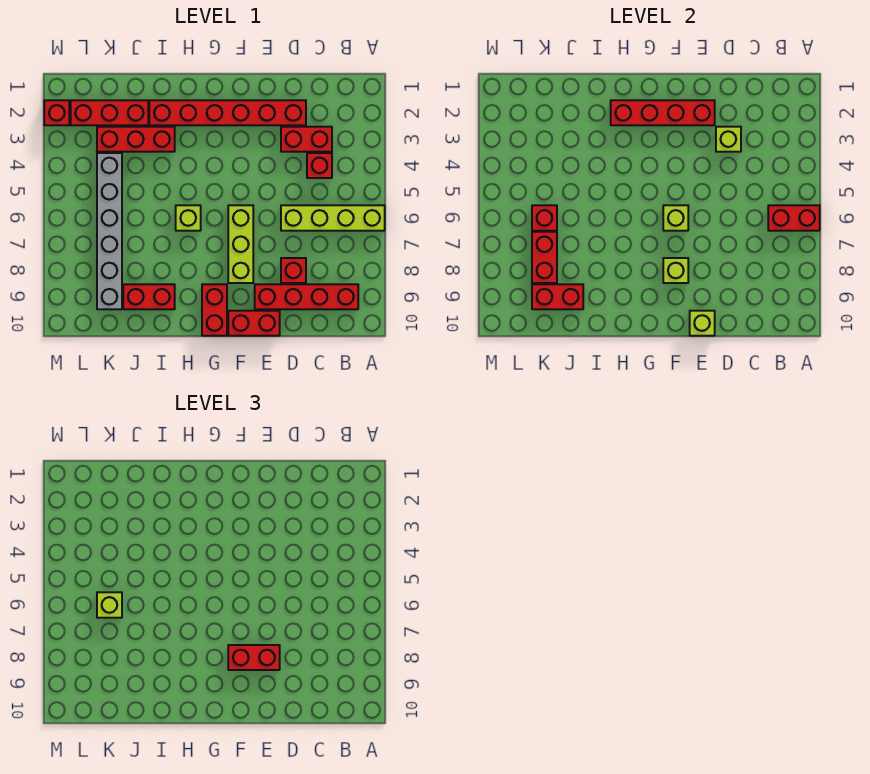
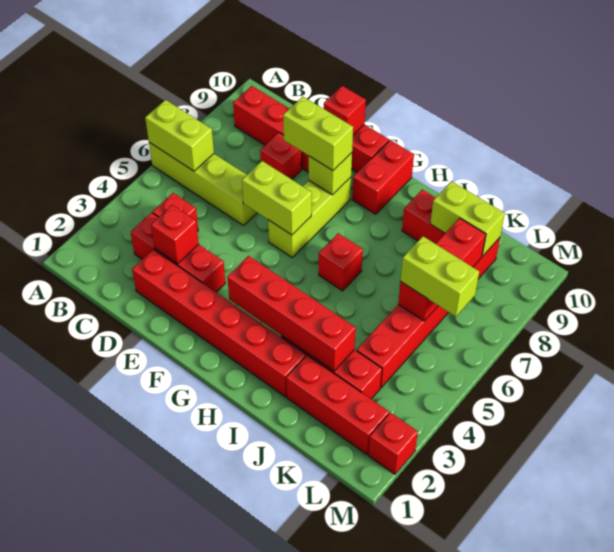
red brick A6:B6 level 2 -> lime brick A6:B6 level 2
red brick C3:D3 level 1 -> red brick C3:E3 level 1
lime brick D3 level 2 -> red brick D3 level 2
red brick E2:H2 level 2 -> red brick G3:J3 level 2
red brick E8:F8 level 3 -> lime brick E8:F8 level 3
lime brick E10 level 2 -> red brick E10 level 2
lime brick F6 level 2 -> lime brick E6:F6 level 2
lime brick H6 level 1 -> red brick H6 level 1
red brick J9:K9 level 2 -> lime brick J9:K9 level 2
grey brick K4:K9 level 1 -> red brick K4:K9 level 1
lime brick K6 level 3 -> lime brick K6:L6 level 3

